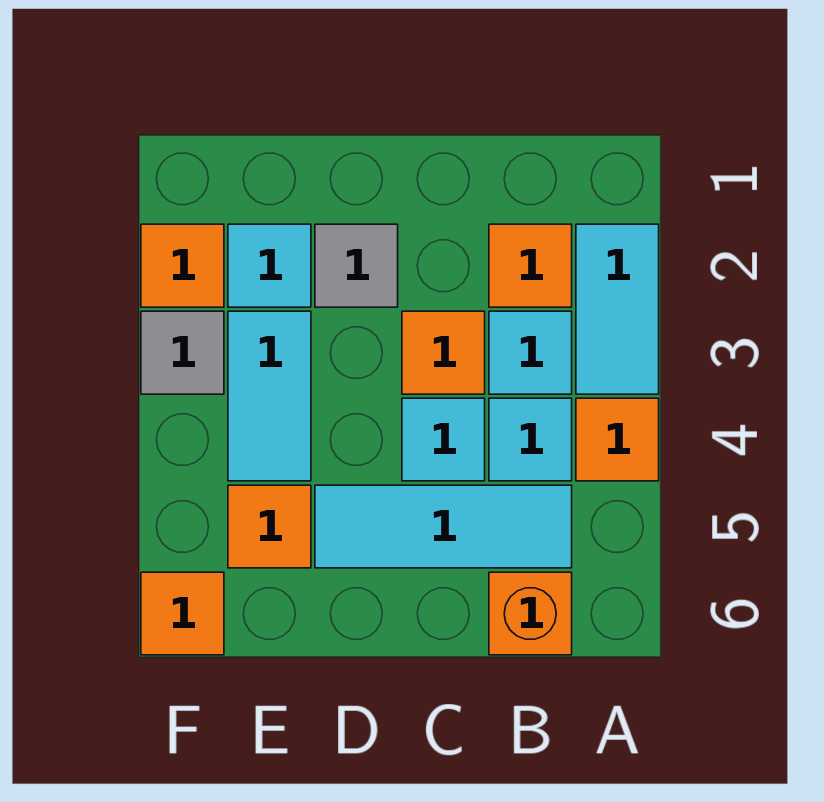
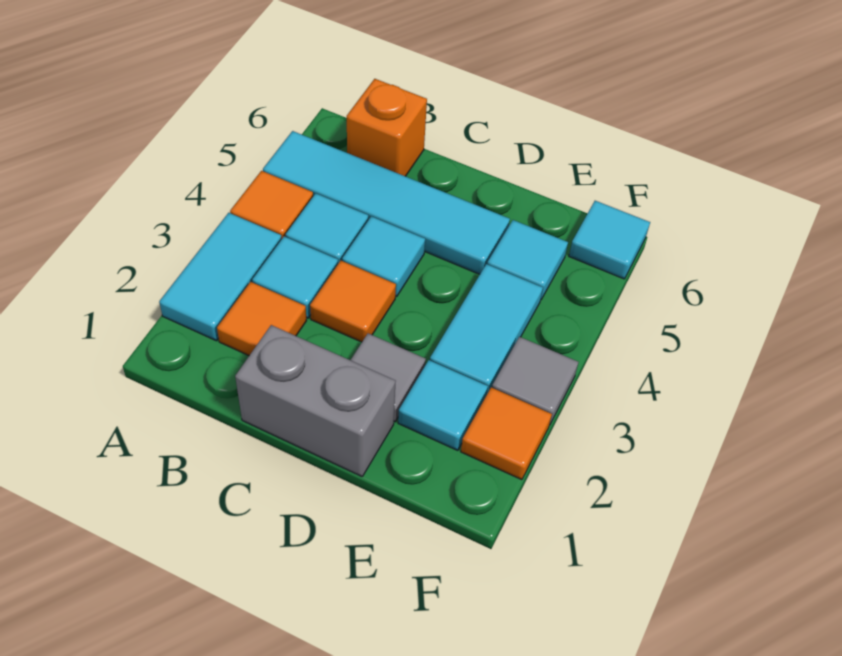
cyan tile B5:D5 level 1 -> cyan tile A5:D5 level 1
none -> grey brick C1:D1 level 1
orange tile E5 level 1 -> cyan tile E5 level 1
orange tile F6 level 1 -> cyan tile F6 level 1

